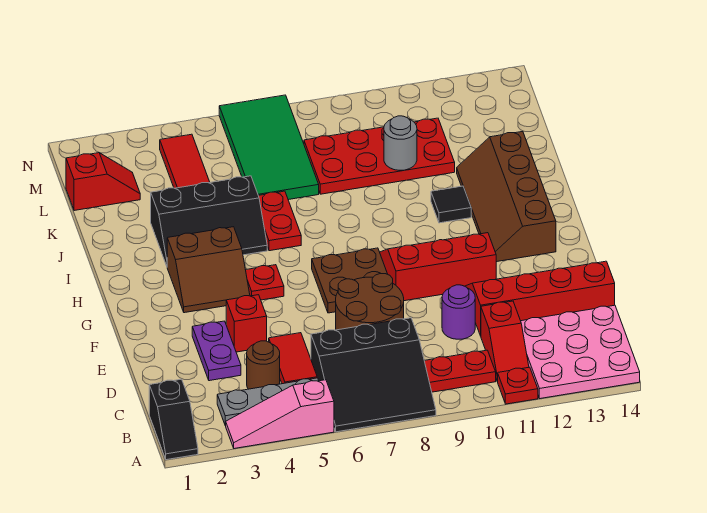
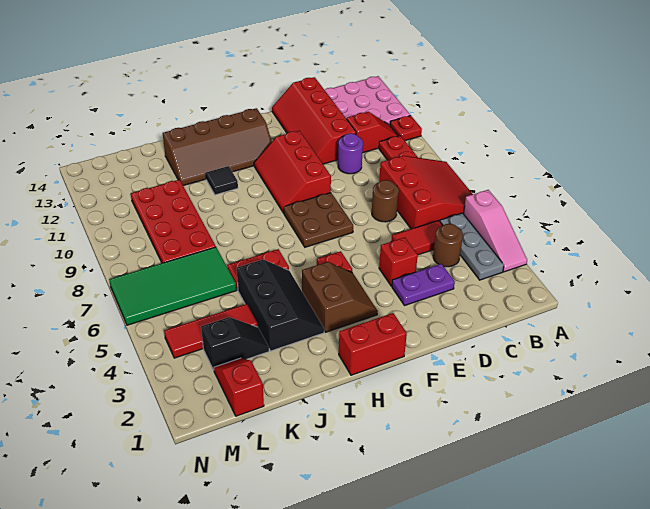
black slope A1:B1 level 1 top B -> black slope K3:L3 level 1 top L
black slope A6:C8 level 1 top C -> red slope A6:C8 level 1 top C
brown round brick D7:E8 level 1 -> brown round brick D7 level 1
none -> red brick G1:H1 level 1
grey round brick K10 level 2 -> none

